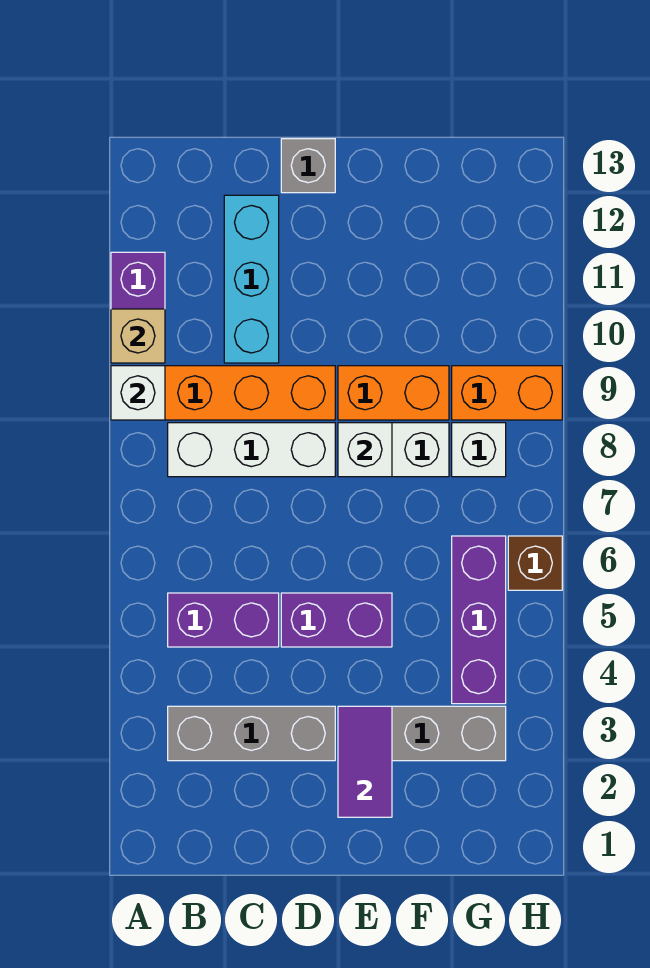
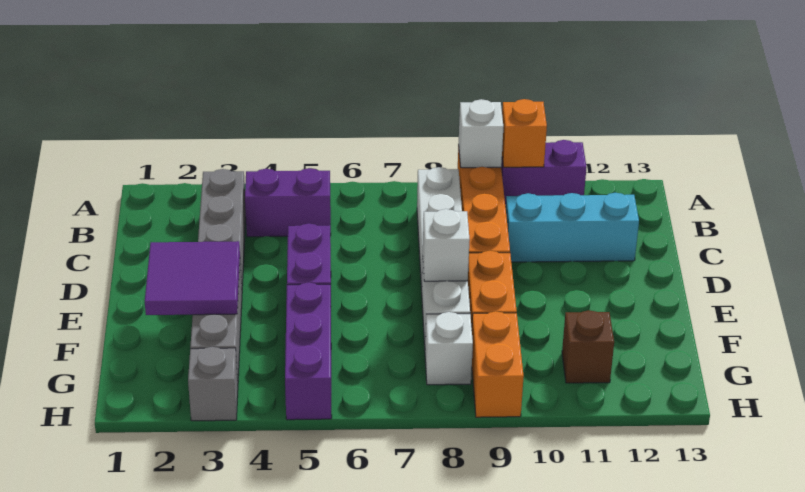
tan brick A10 level 2 -> orange brick A10 level 2
purple brick B5:C5 level 1 -> purple brick B4:B5 level 1
grey brick D13 level 1 -> grey brick H3 level 1
purple tile E2:E3 level 2 -> purple tile E2:F3 level 2
purple brick G4:G6 level 1 -> purple brick F5:H5 level 1
brown brick H6 level 1 -> brown brick G11 level 1

